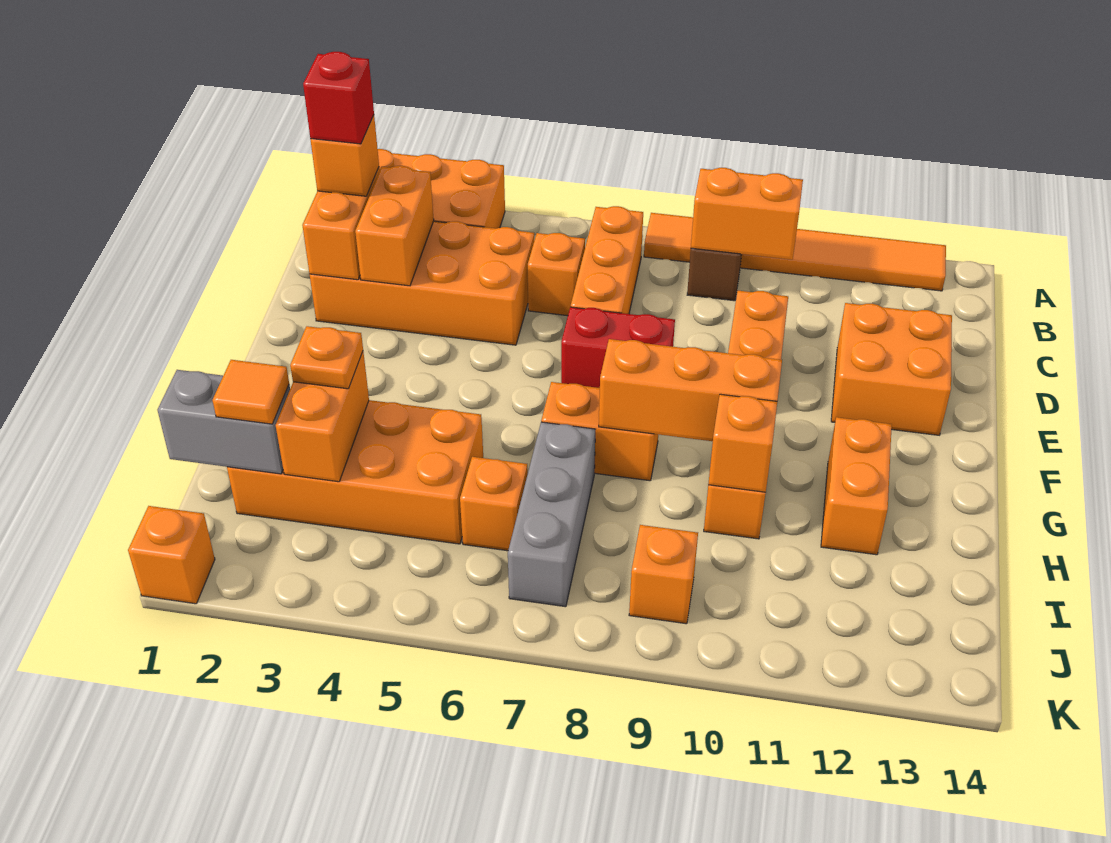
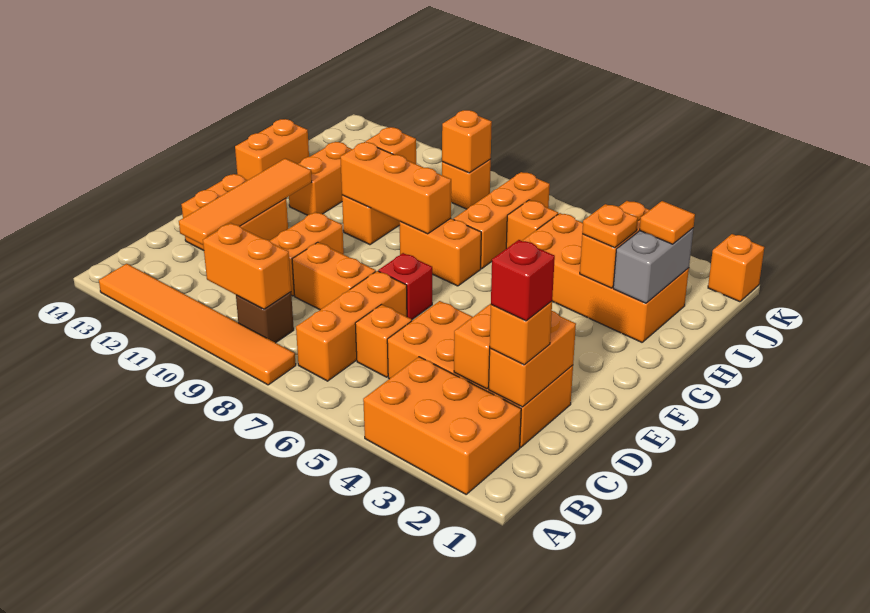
none -> orange tile C12:F12 level 2
none -> orange brick D8:D9 level 1
red brick E7:E8 level 1 -> red brick E7 level 1
none -> orange brick G14:H14 level 1
grey brick H7:J7 level 1 -> orange brick H7:J7 level 1
grey brick I1:I2 level 2 -> grey brick H2:I2 level 2
none -> orange brick J9 level 2

